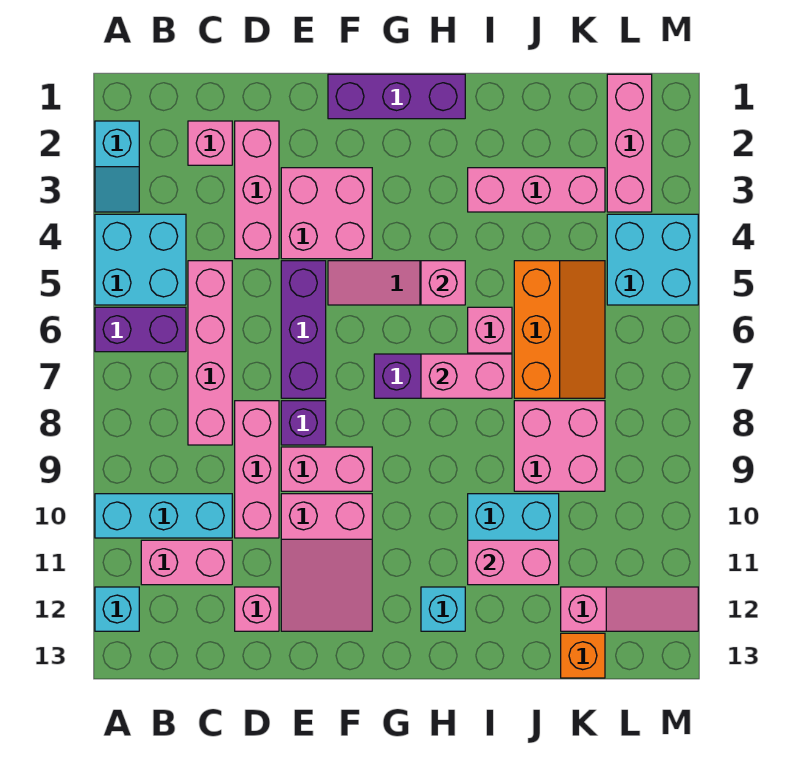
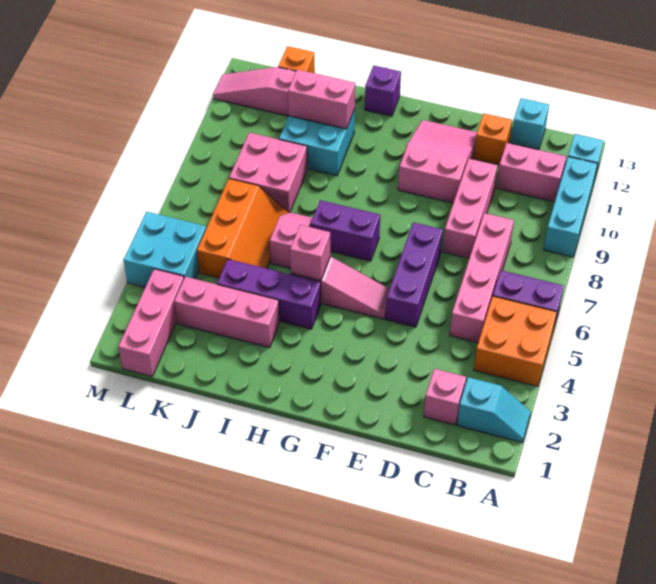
cyan slope A2:A3 level 1 top 2 -> cyan slope A2:B2 level 1 top B
cyan brick A4:B5 level 1 -> orange brick A4:B5 level 1
cyan brick A10:C10 level 1 -> cyan brick A9:A11 level 1
pink brick D2:D4 level 1 -> none
pink brick D12 level 1 -> orange brick D12 level 1
pink brick E3:F4 level 1 -> none
purple brick E8 level 1 -> purple brick H13 level 1
pink brick E9:F9 level 1 -> none
purple brick F1:H1 level 1 -> purple brick H4:J4 level 1
pink brick H7:I7 level 2 -> none
cyan brick H12 level 1 -> cyan brick C13 level 1
orange slope J5:K7 level 1 top J -> orange slope J5:K7 level 1 top K

